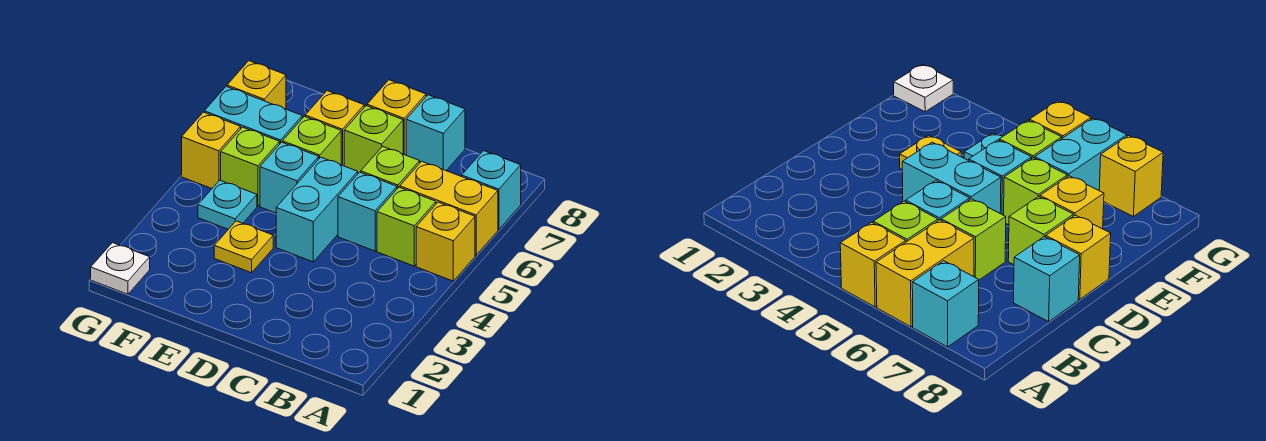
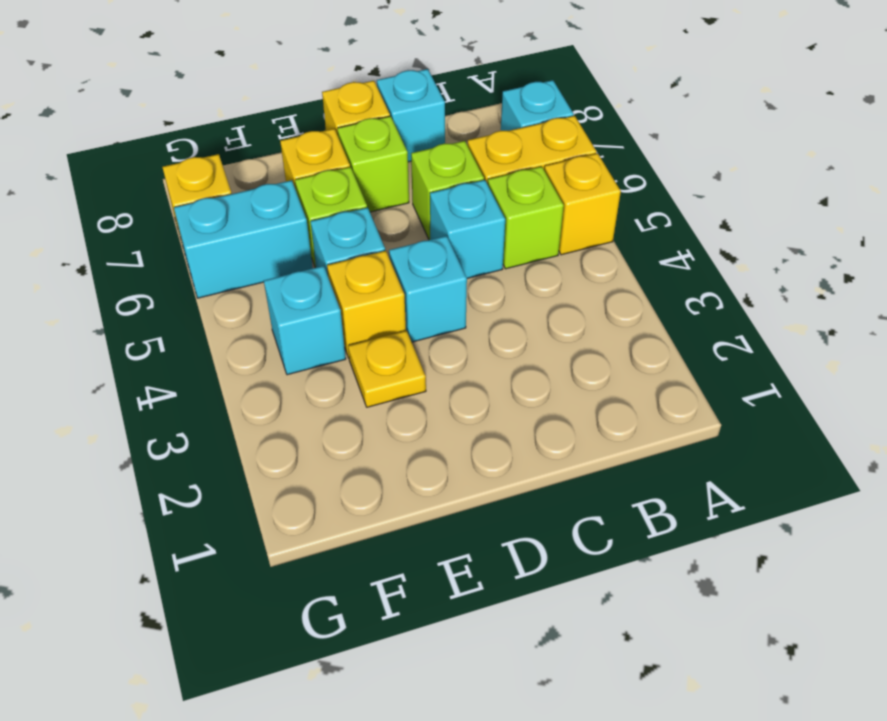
cyan brick D4:D5 level 1 -> cyan brick D4 level 1
cyan plate F4 level 1 -> cyan brick F4 level 1
lime brick F5 level 1 -> none
white plate G1 level 1 -> none
yellow brick G5 level 1 -> yellow brick E4 level 1

